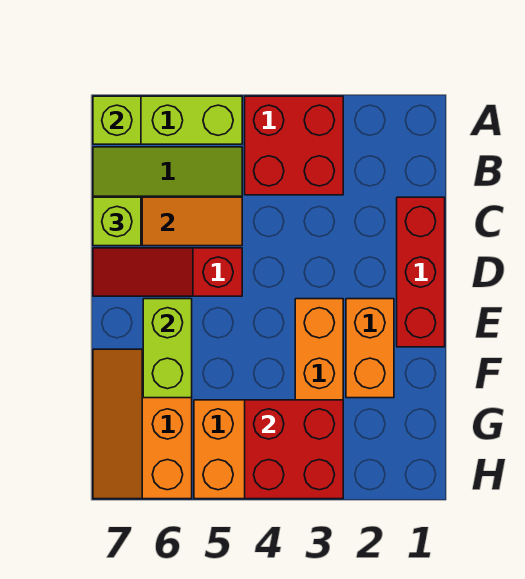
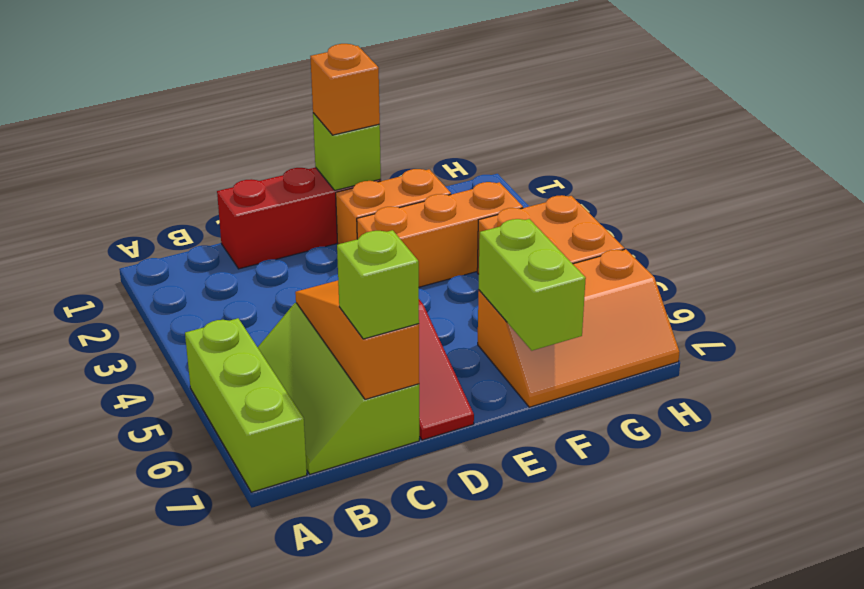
red brick A3:B4 level 1 -> none
lime brick A7 level 2 -> lime brick E1 level 2
none -> orange brick E1 level 3
lime brick E6:F6 level 2 -> lime brick F6:F7 level 2
red brick G3:H4 level 2 -> none

